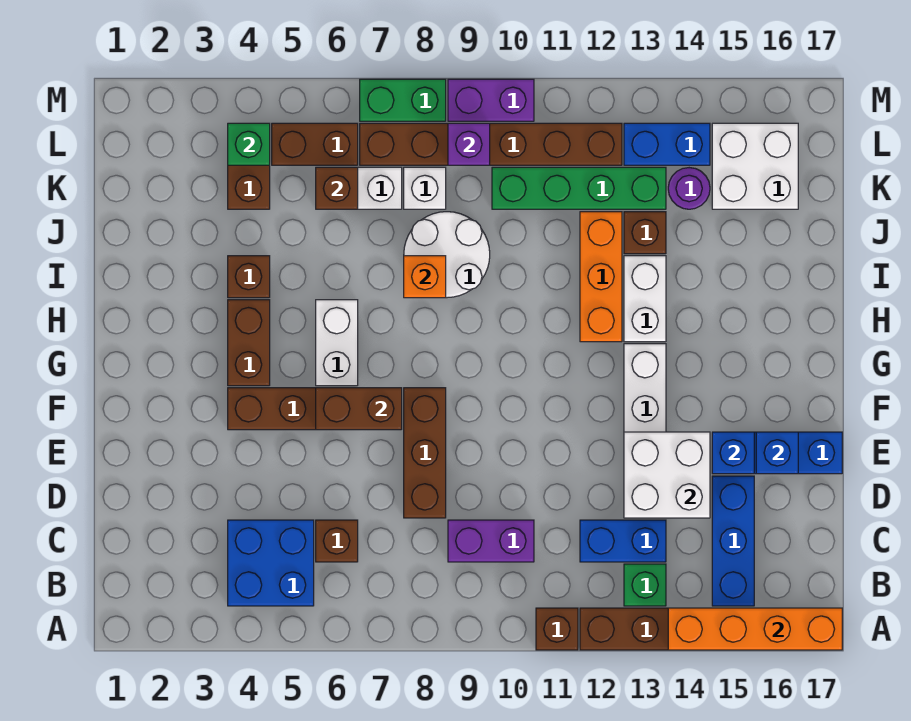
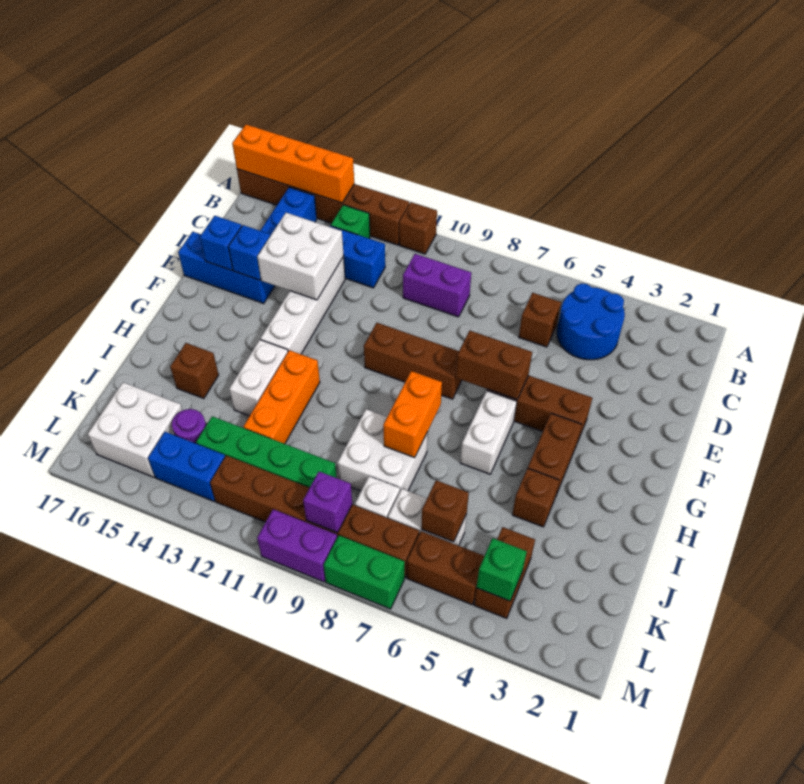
blue brick B4:C5 level 1 -> blue round brick B4:C5 level 1
brown brick D8:F8 level 1 -> brown brick F8:F10 level 1
white round brick I8:J9 level 1 -> white brick I8:J9 level 1
orange brick I8 level 2 -> orange brick H8:I8 level 2
brown brick J13 level 1 -> brown brick I15 level 1

